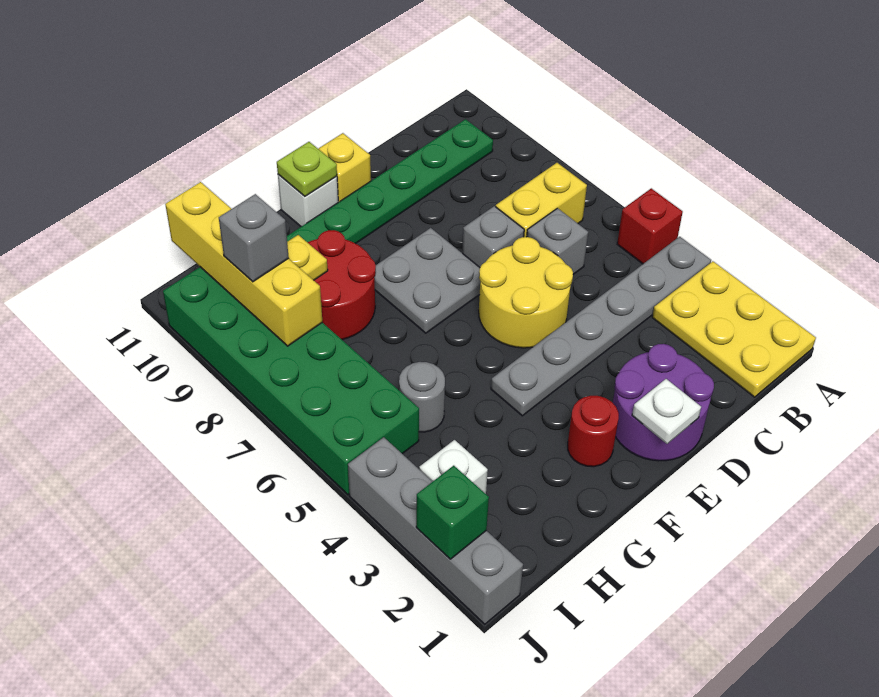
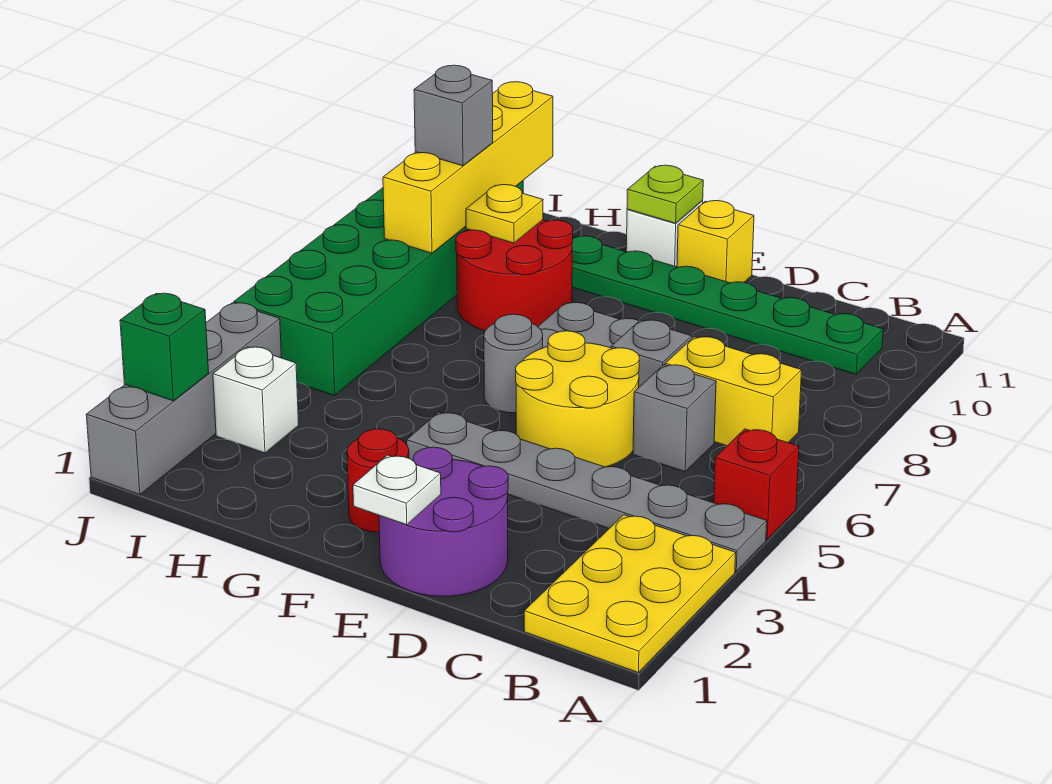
grey round brick H5 level 1 -> grey round brick F6 level 1

